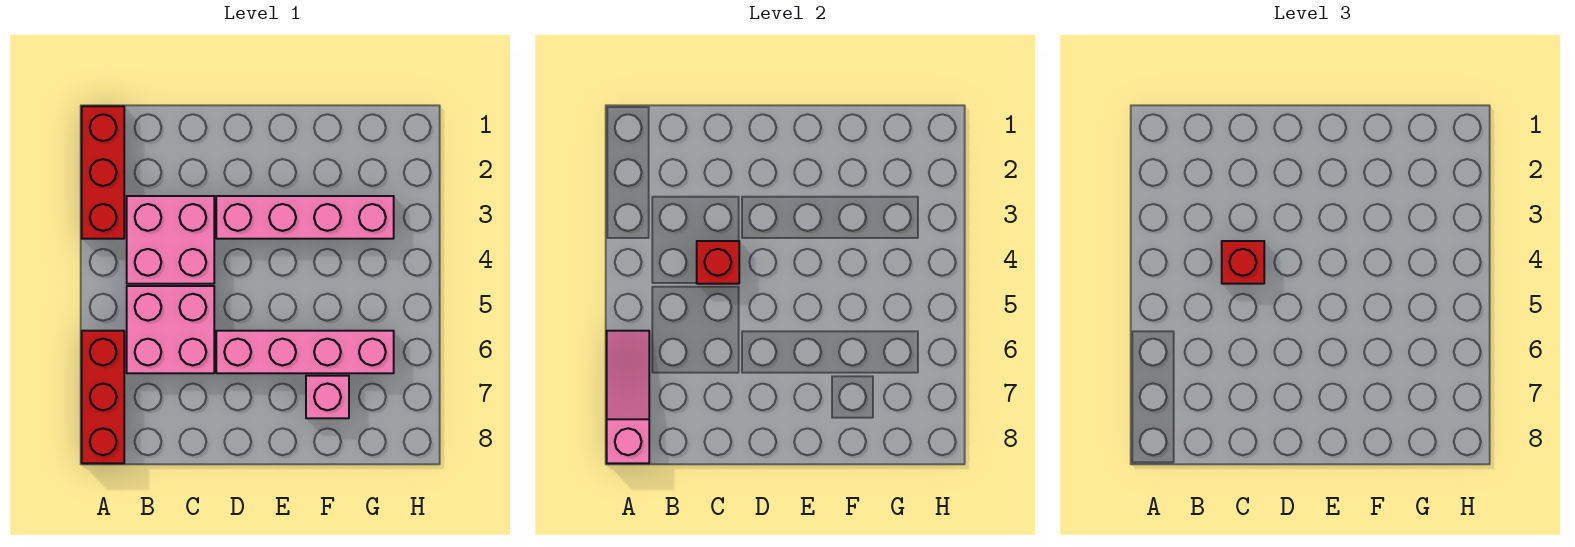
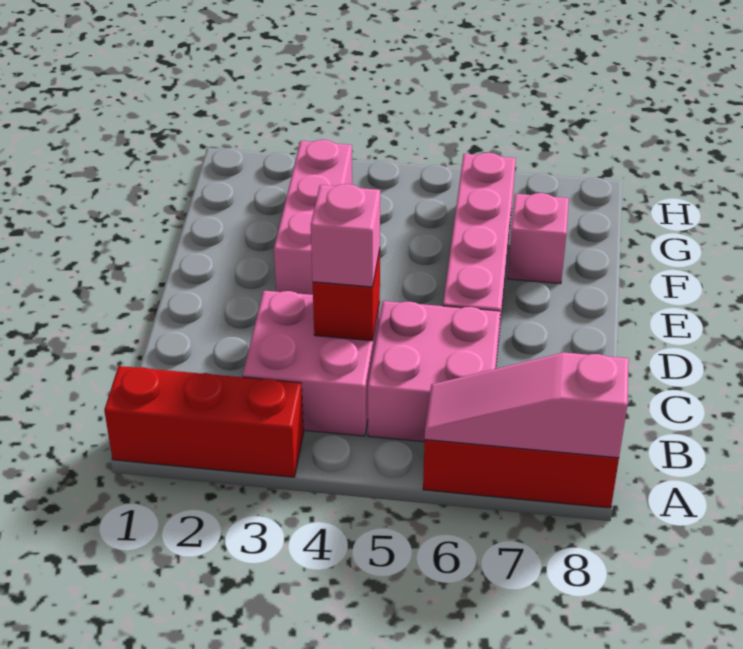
red brick C4 level 3 -> pink brick C4 level 3
pink brick D3:G3 level 1 -> pink brick E3:G3 level 1

